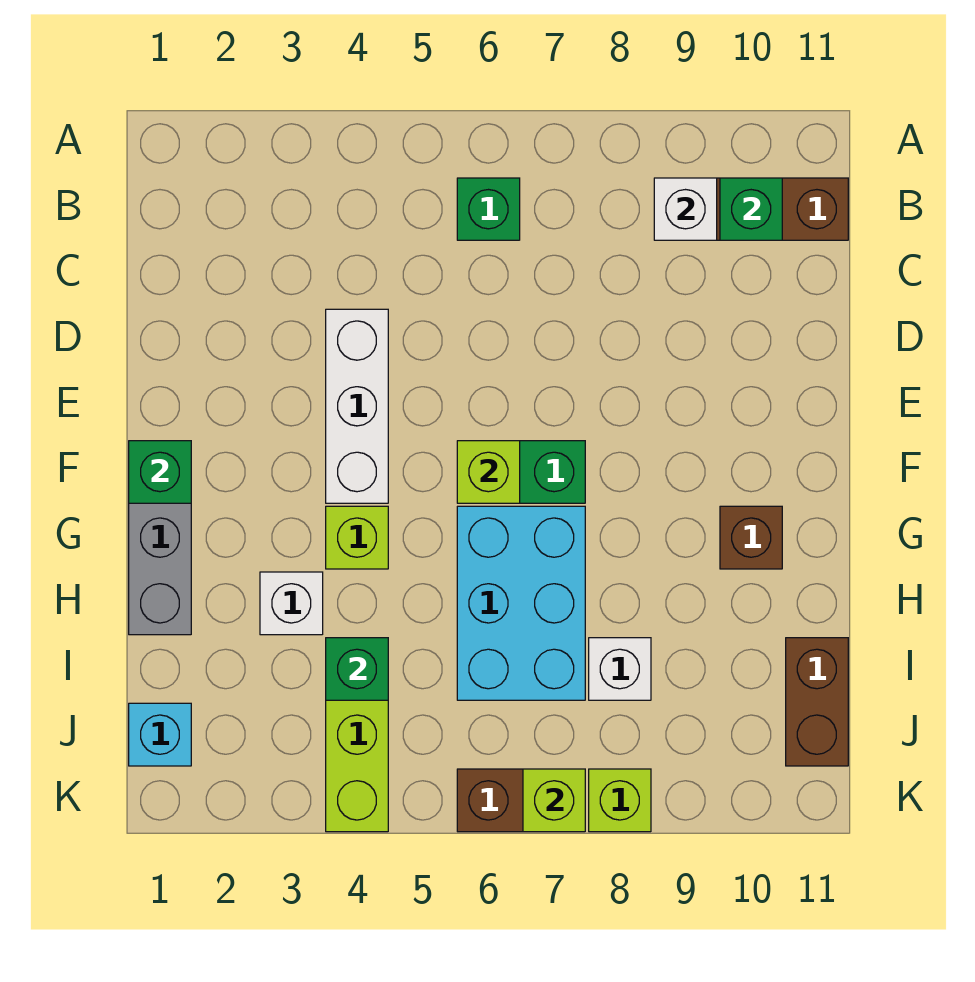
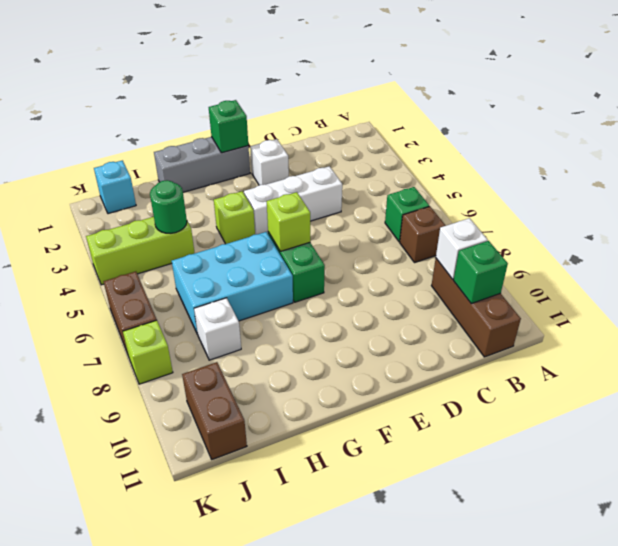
brown brick G10 level 1 -> brown brick B7 level 1
white brick H3 level 1 -> white brick E2 level 1
green brick I4 level 2 -> green round brick I4 level 2
brown brick I11:J11 level 1 -> brown brick J10:J11 level 1
lime brick K7 level 2 -> none

